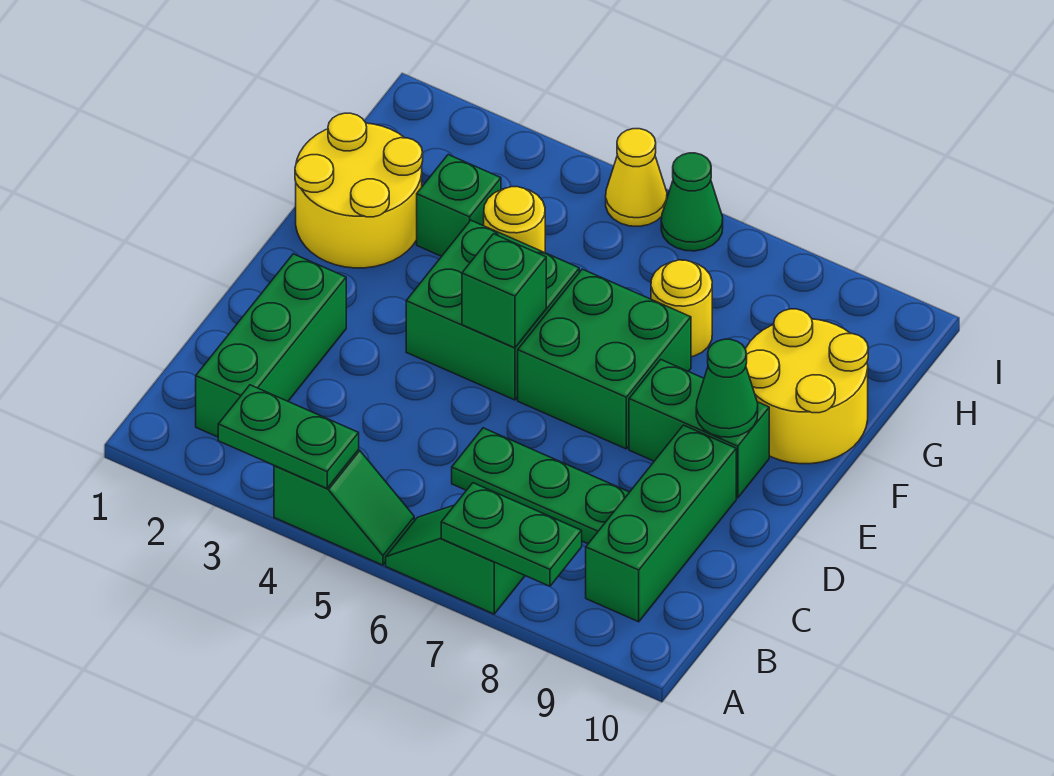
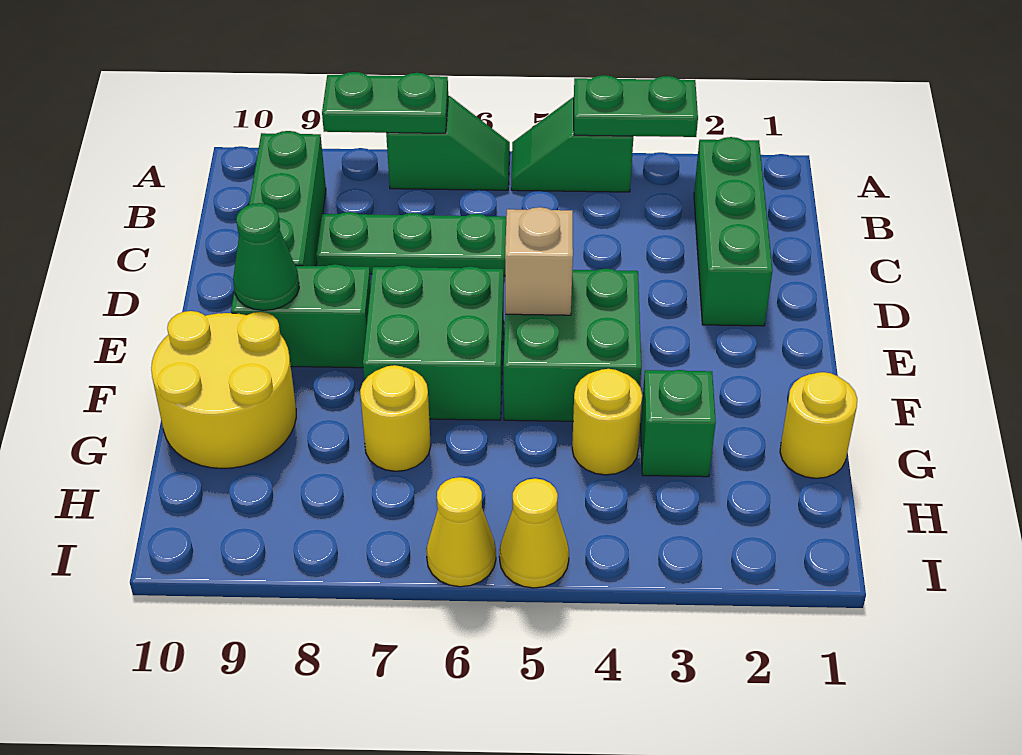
green brick E5 level 2 -> tan brick E5 level 2
yellow round brick F1:G2 level 1 -> yellow round brick G1 level 1
green cone I6 level 1 -> yellow cone I6 level 1

